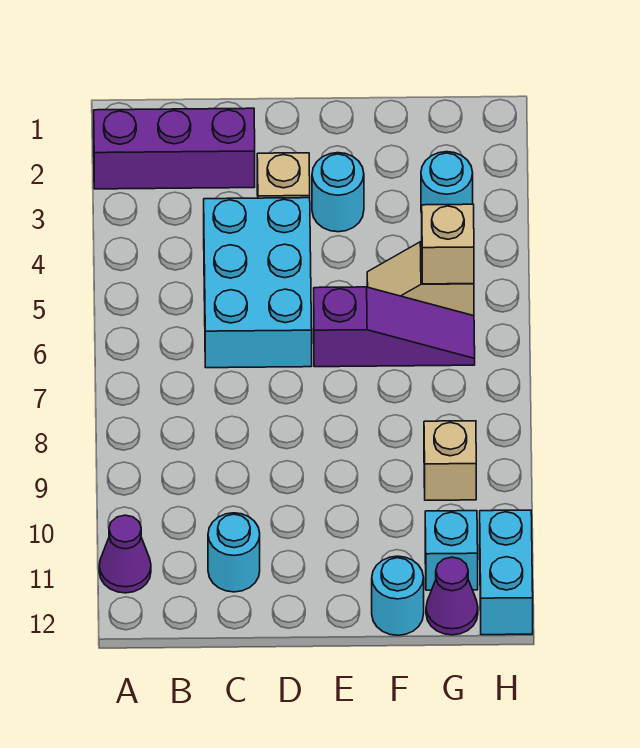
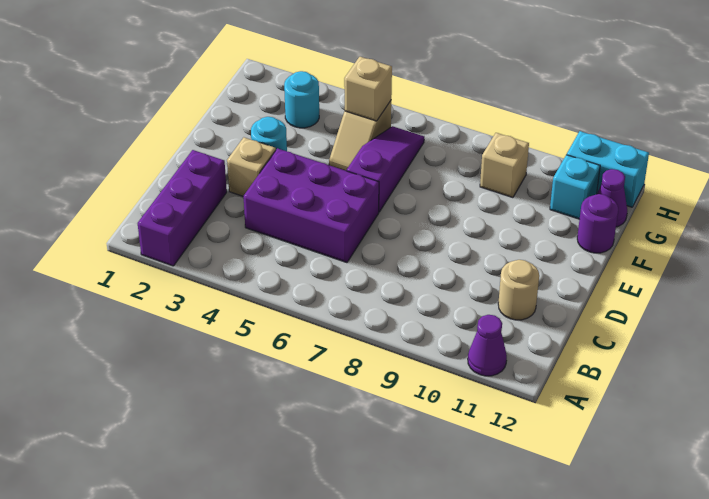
cyan brick C4:D6 level 1 -> purple brick C4:D6 level 1
cyan round brick C11 level 1 -> tan round brick C11 level 1
cyan round brick F12 level 1 -> purple round brick F12 level 1

